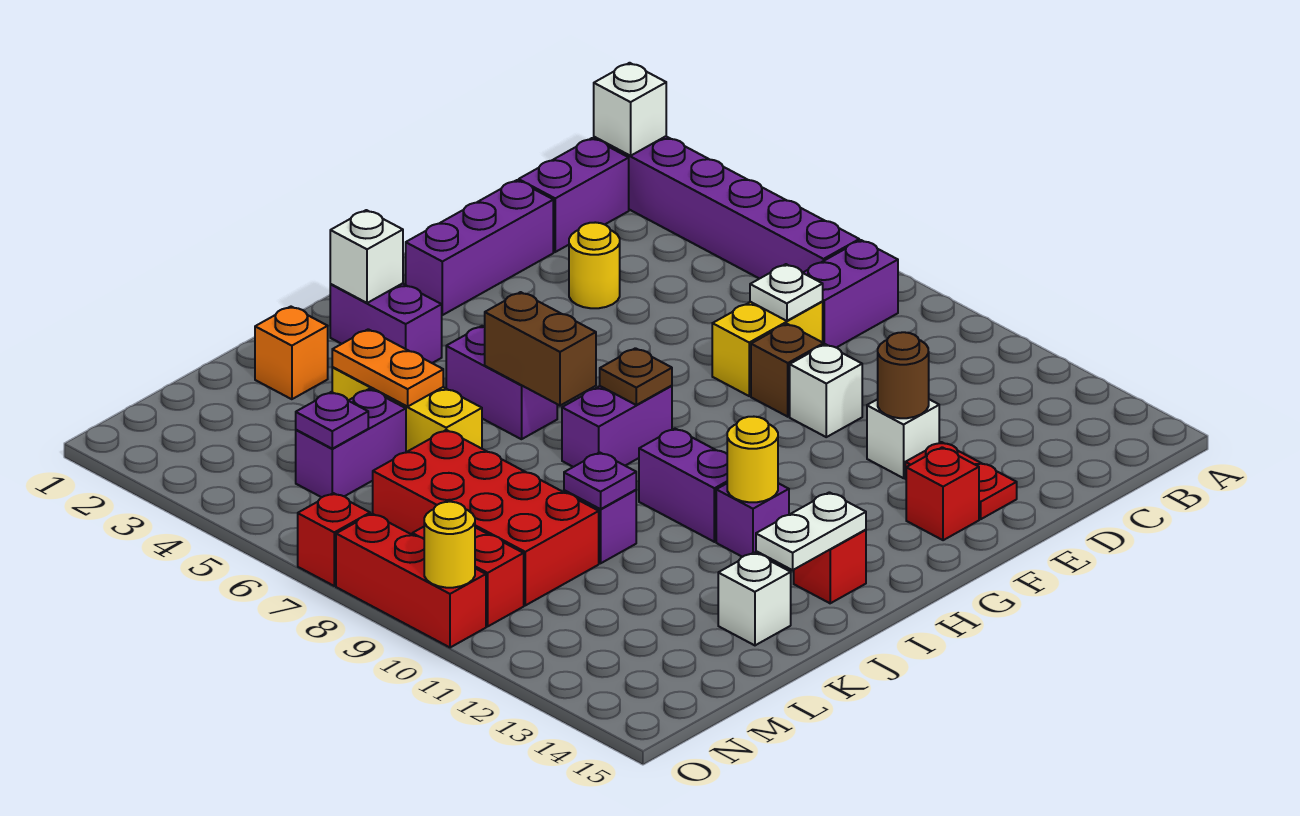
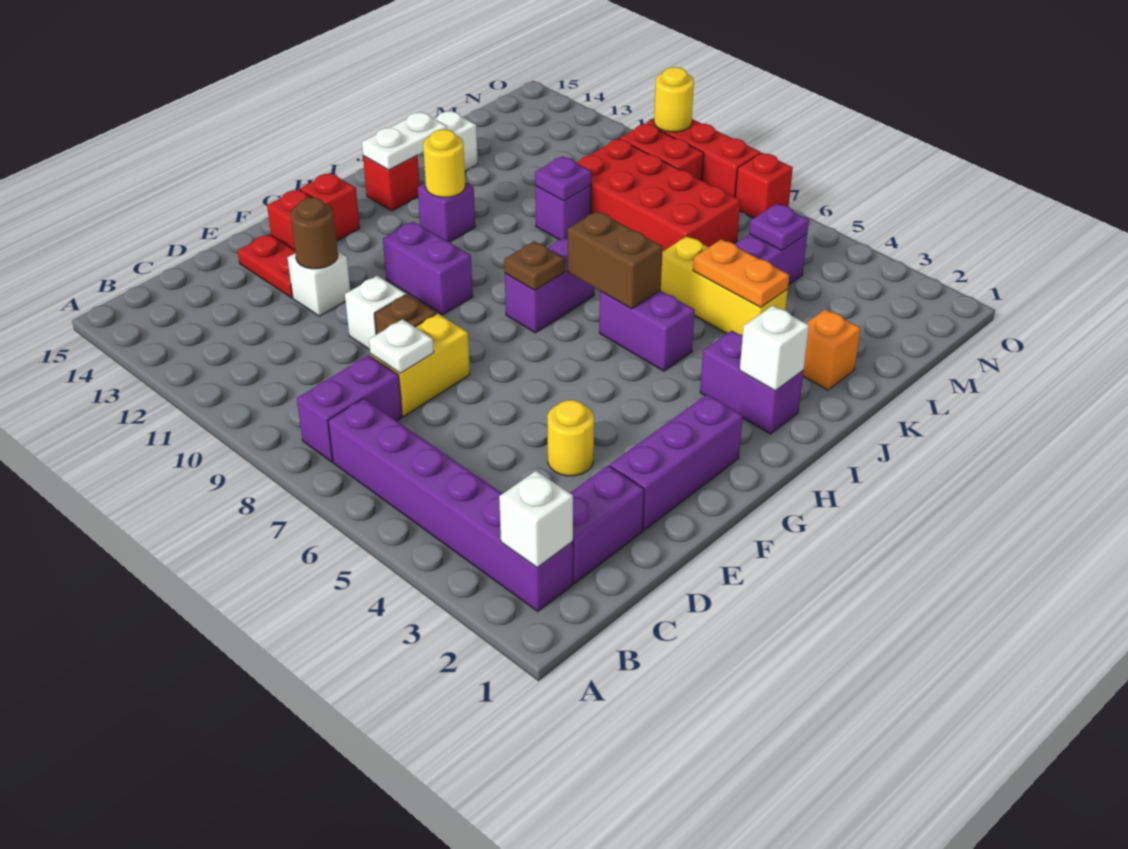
none -> red brick G14 level 1
purple brick I10:I11 level 1 -> purple brick G10:G11 level 1

